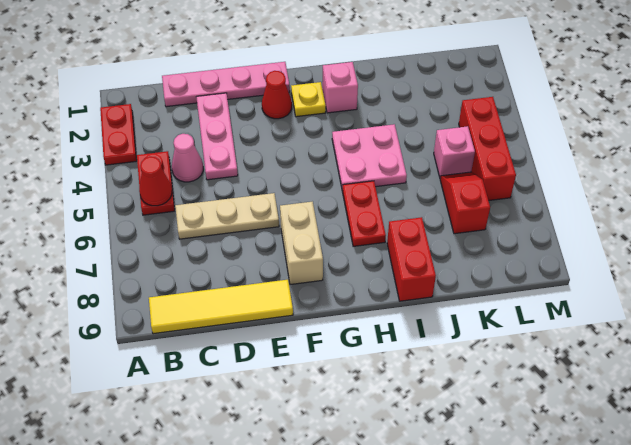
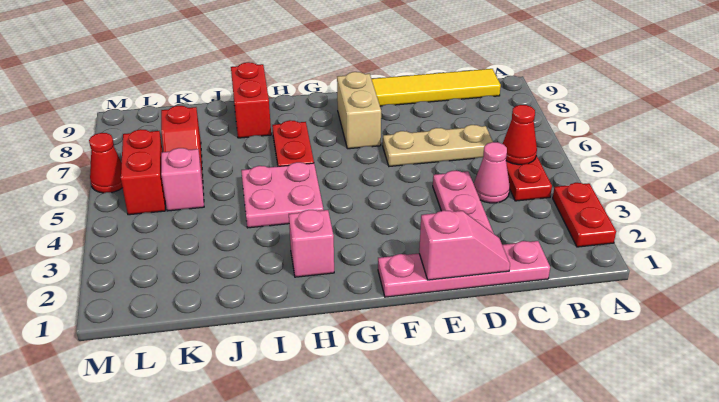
none -> pink slope D1:E1 level 2 top E
red cone F2 level 1 -> red cone M6 level 1
yellow plate G2 level 1 -> none
red brick L4:L6 level 1 -> red brick L5:L6 level 1

